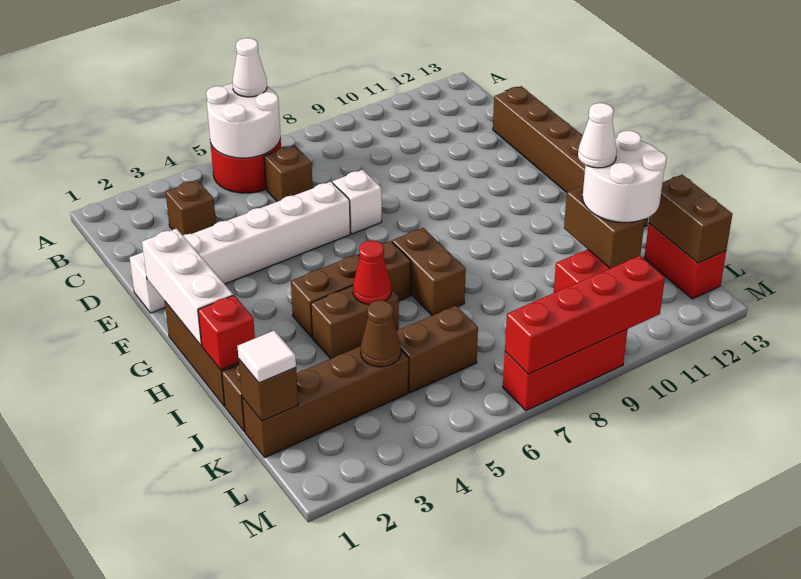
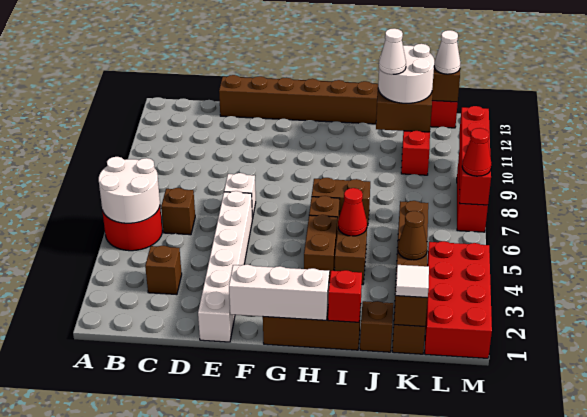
white cone A6 level 3 -> white cone L13 level 3
none -> red brick L1:M4 level 1
none -> red cone M7 level 3

